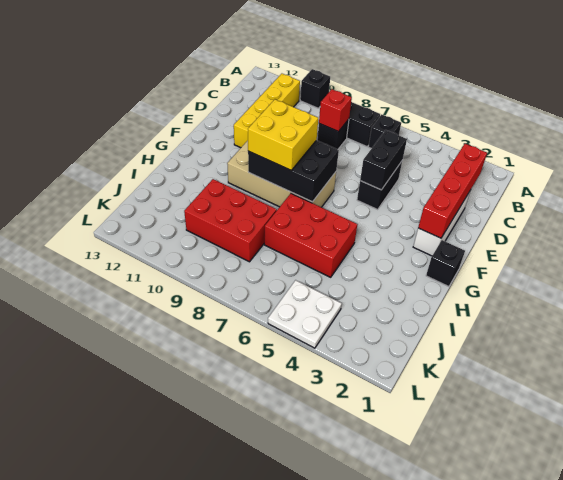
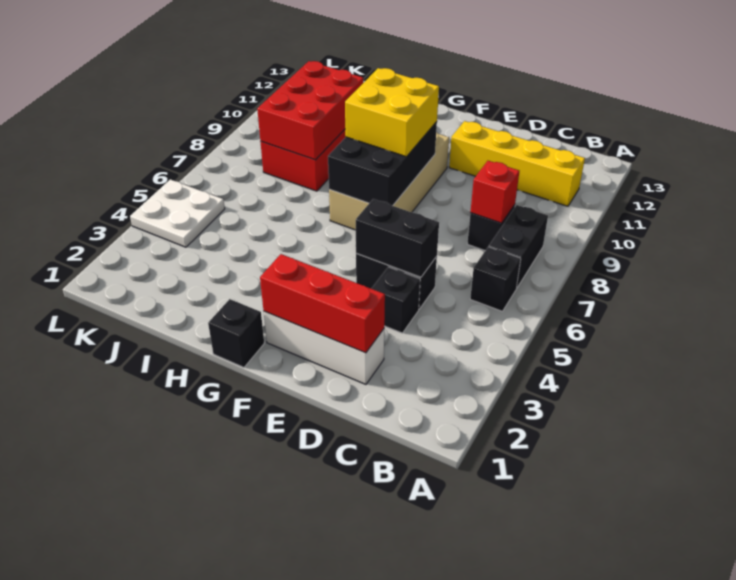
black brick A10 level 1 -> black brick D4 level 1
red brick C2:F2 level 2 -> red brick D2:F2 level 2
red brick H5:I7 level 1 -> red brick I8:J10 level 2

